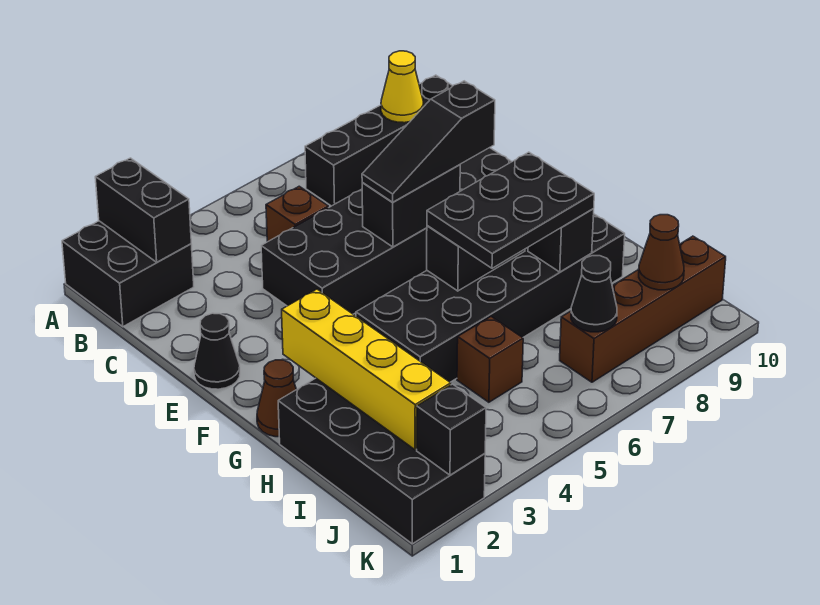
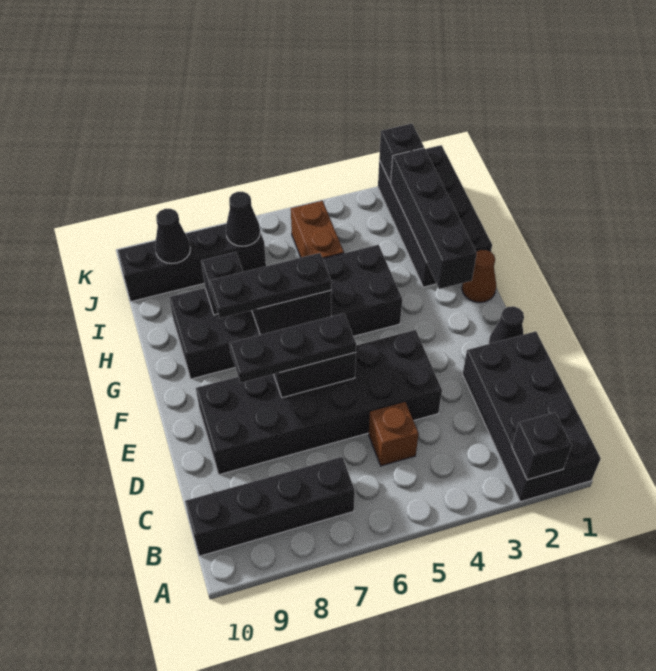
black brick A1:B2 level 1 -> black brick A1:D2 level 1
black brick A2:B2 level 2 -> black brick A2 level 2
yellow cone B9 level 2 -> none
black slope E6:E8 level 3 top 8 -> black plate E6:E8 level 3
yellow brick G2:J2 level 2 -> black brick G2:J2 level 2
black plate G6:H8 level 3 -> black plate G6:G8 level 3
brown brick I5 level 1 -> brown brick I5:J5 level 1
brown brick J7:J10 level 1 -> black brick J7:J10 level 1
brown cone J9 level 2 -> black cone J9 level 2

